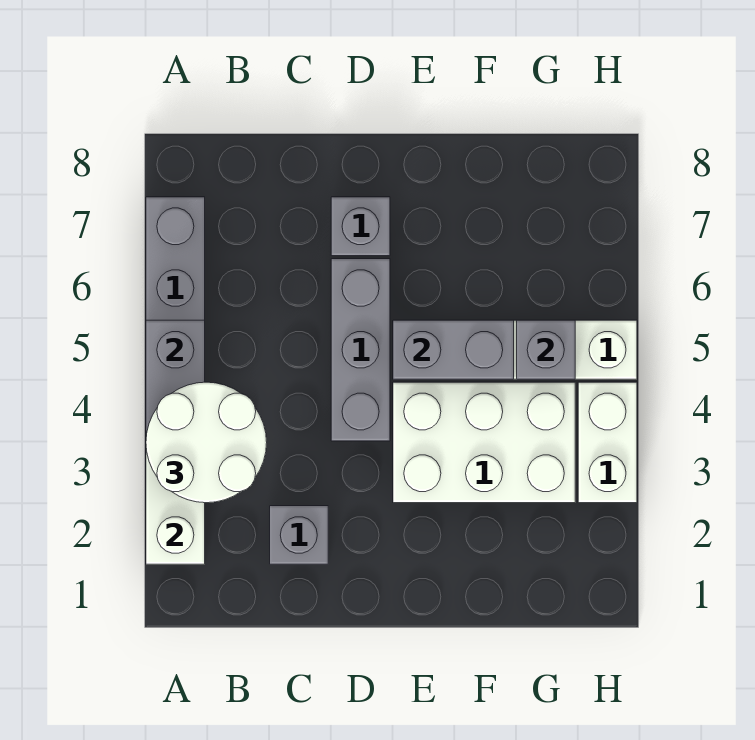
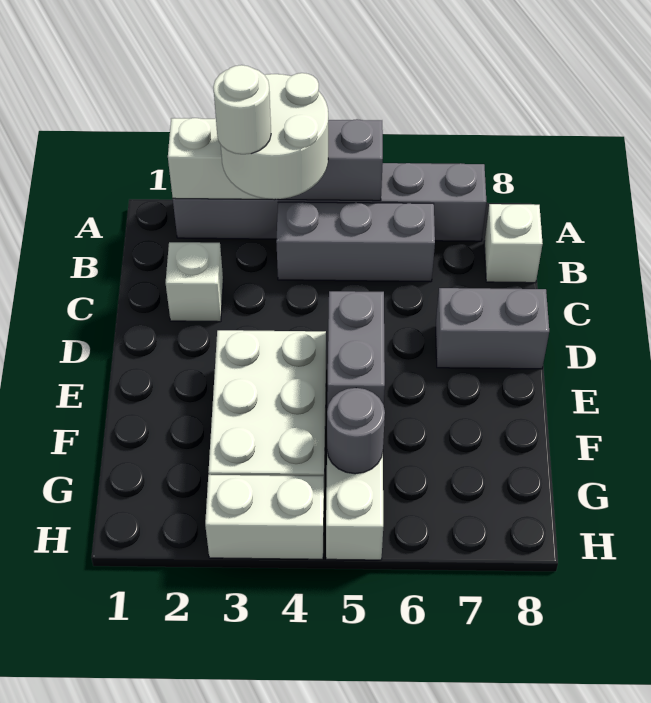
none -> white round brick B3 level 4
none -> white brick B8 level 1
grey brick C2 level 1 -> white brick C2 level 1
grey brick D4:D6 level 1 -> grey brick B4:B6 level 1
grey brick D7 level 1 -> grey brick D7:D8 level 1
grey brick G5 level 2 -> grey round brick G5 level 2

